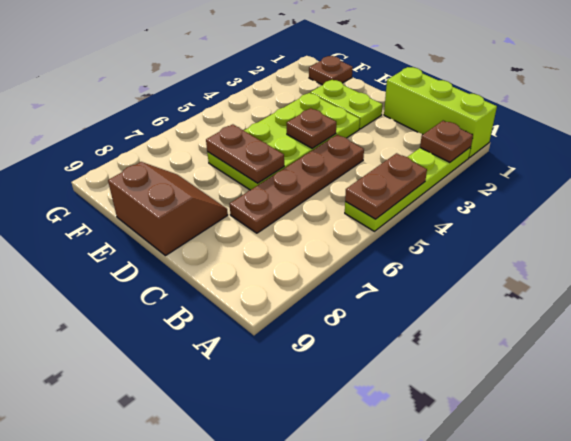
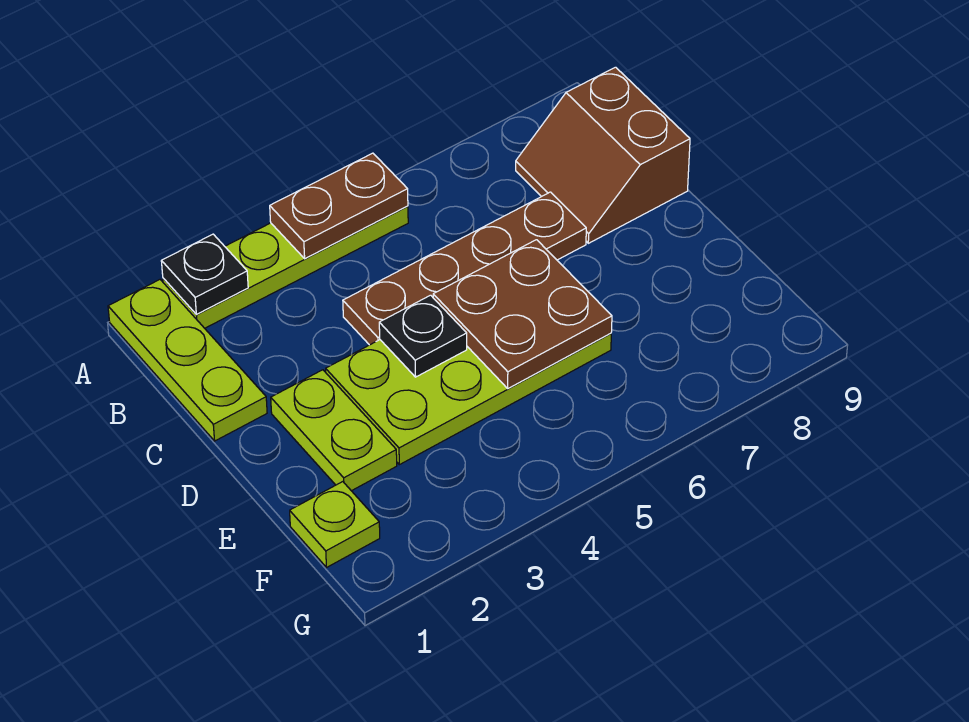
lime brick A1:C1 level 1 -> lime plate A1:C1 level 1
brown plate A2 level 2 -> black plate A2 level 2
brown plate D4 level 2 -> black plate D4 level 2
brown plate D6:E6 level 2 -> brown plate D5:E6 level 2
brown slope D8:E9 level 1 top 9 -> brown slope B8:C9 level 1 top 9
brown plate F1 level 1 -> lime plate F1 level 1

